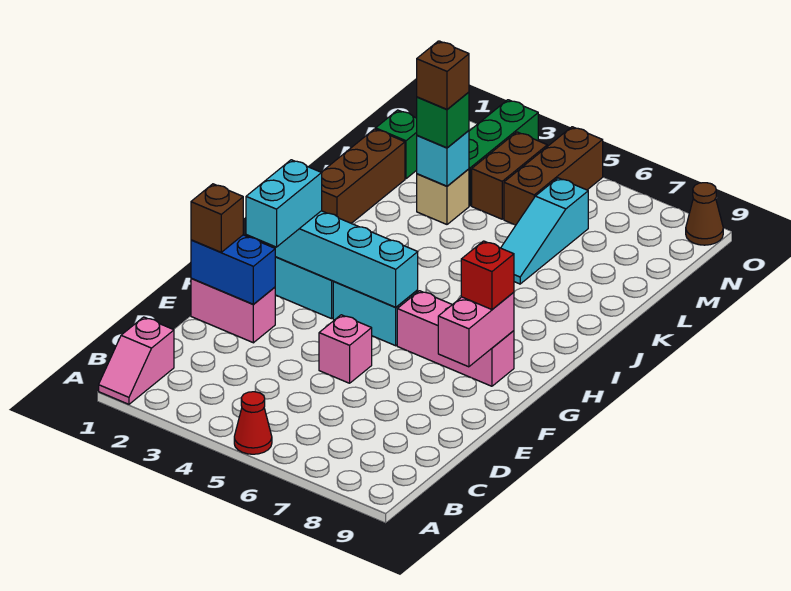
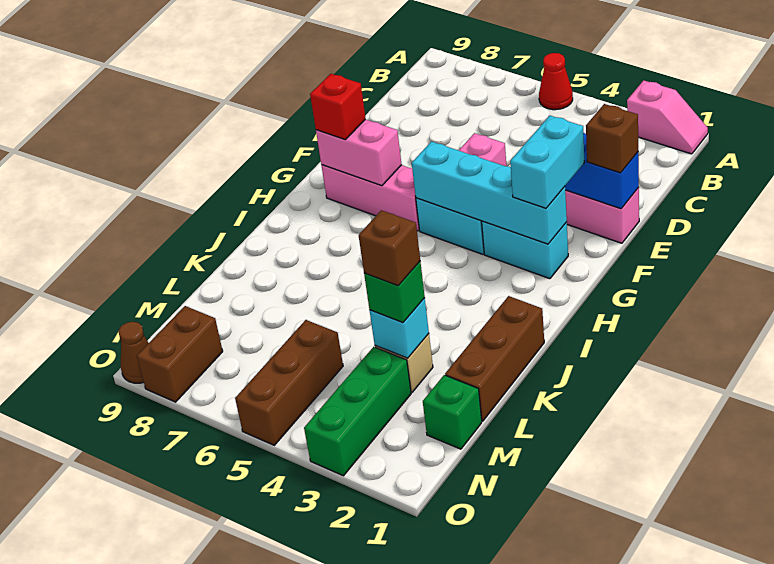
pink slope A1:B1 level 1 top B -> pink slope A1:A2 level 1 top 2
pink brick F8:G8 level 2 -> pink brick G7:G8 level 2
cyan slope K6:M6 level 1 top M -> none
brown brick M4:N4 level 1 -> brown brick N8:O8 level 1

